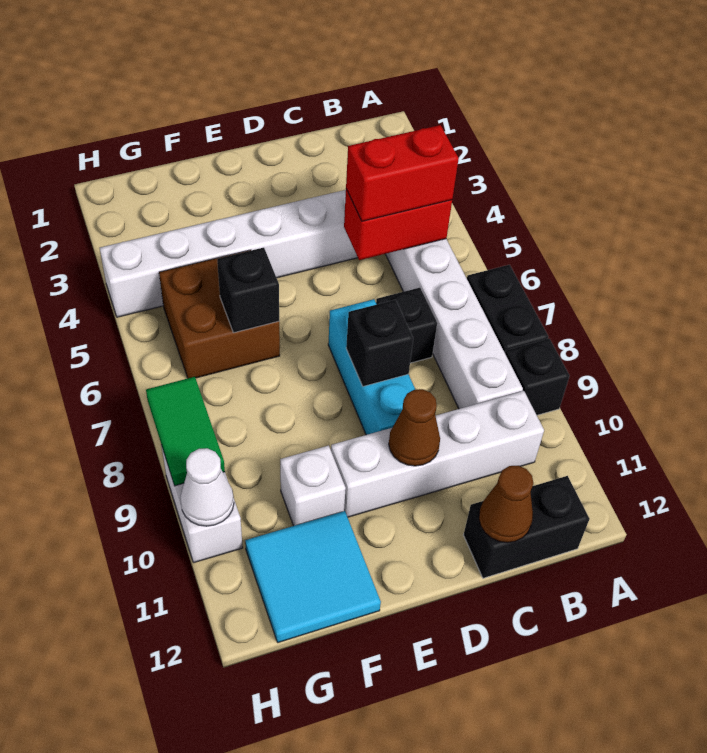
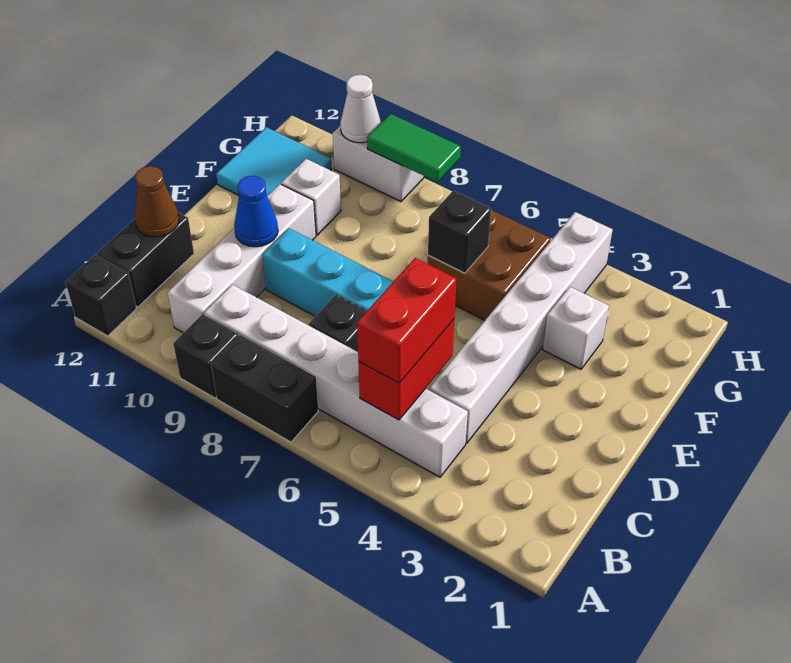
black brick D8 level 2 -> black brick A12 level 1
brown cone D10 level 2 -> blue cone D10 level 2
none -> white brick F3 level 1

